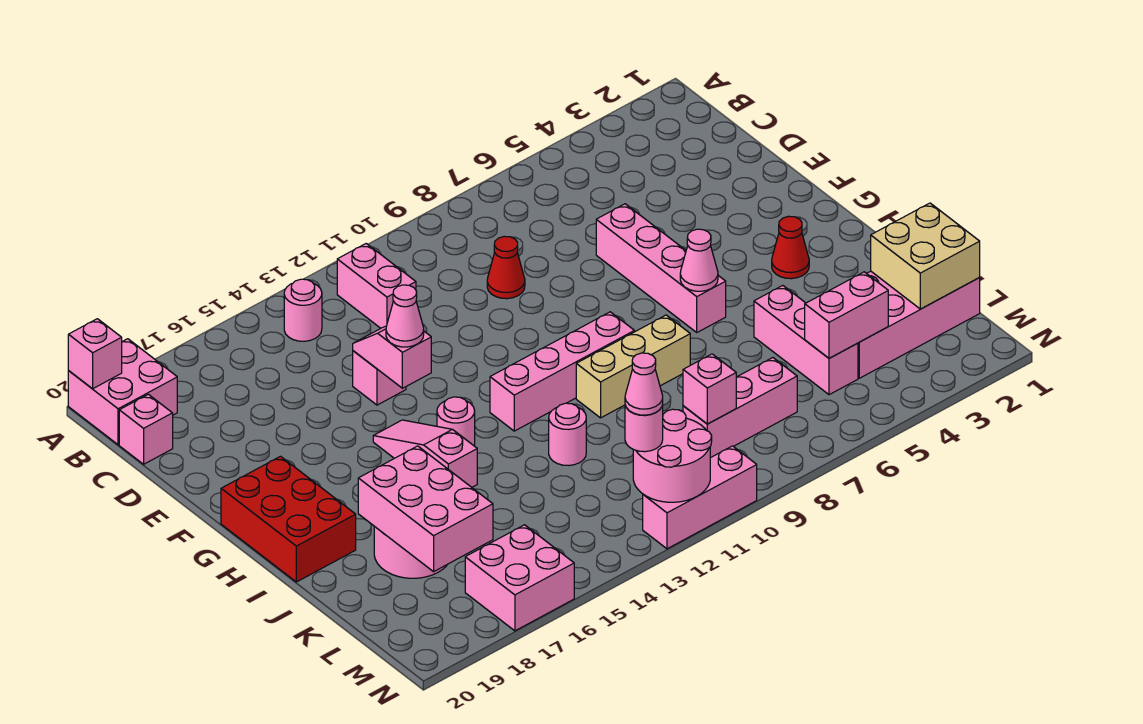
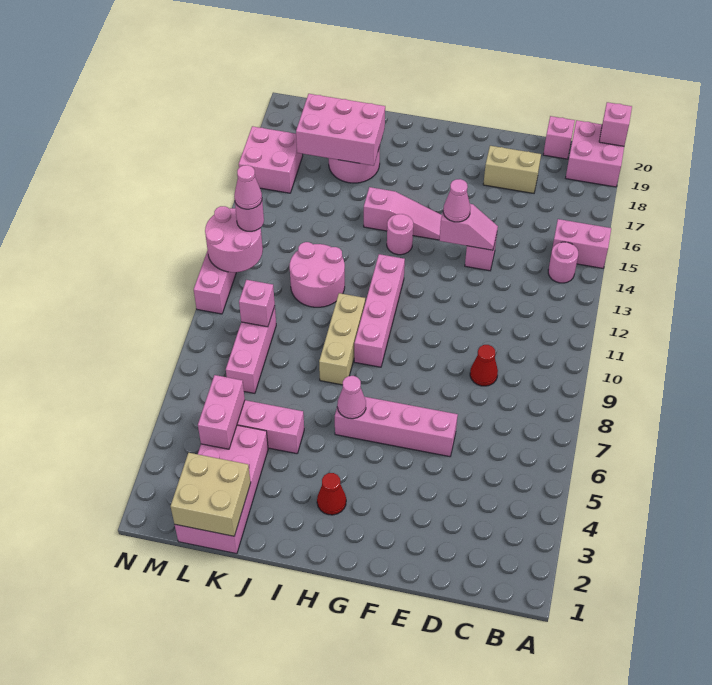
pink brick B12:C12 level 1 -> pink brick A15:B15 level 1
none -> tan brick D18:E18 level 1
red brick G19:I20 level 1 -> none
pink round brick J12 level 1 -> pink round brick J11:K12 level 1

